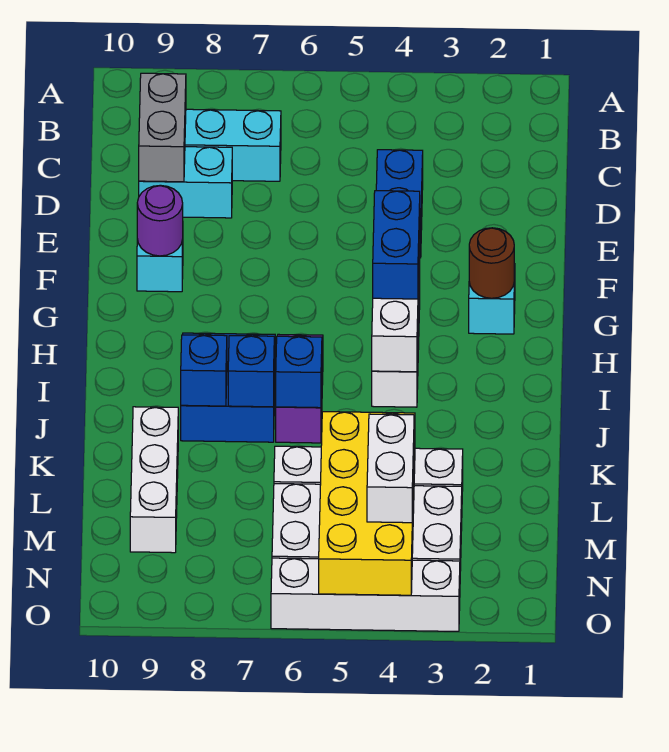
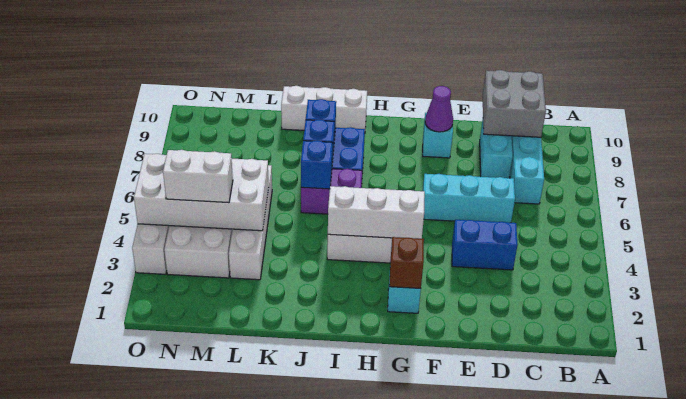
grey brick C9:D9 level 2 -> grey brick C9:D10 level 2
none -> cyan brick D6:F6 level 1
purple round brick F9 level 2 -> purple cone F9 level 2
brown round brick G2 level 2 -> brown brick G2 level 2
blue brick G4:H4 level 3 -> none
white brick K9:M9 level 1 -> white brick I10:K10 level 1
yellow brick L4:O5 level 2 -> white brick L4:O5 level 2

